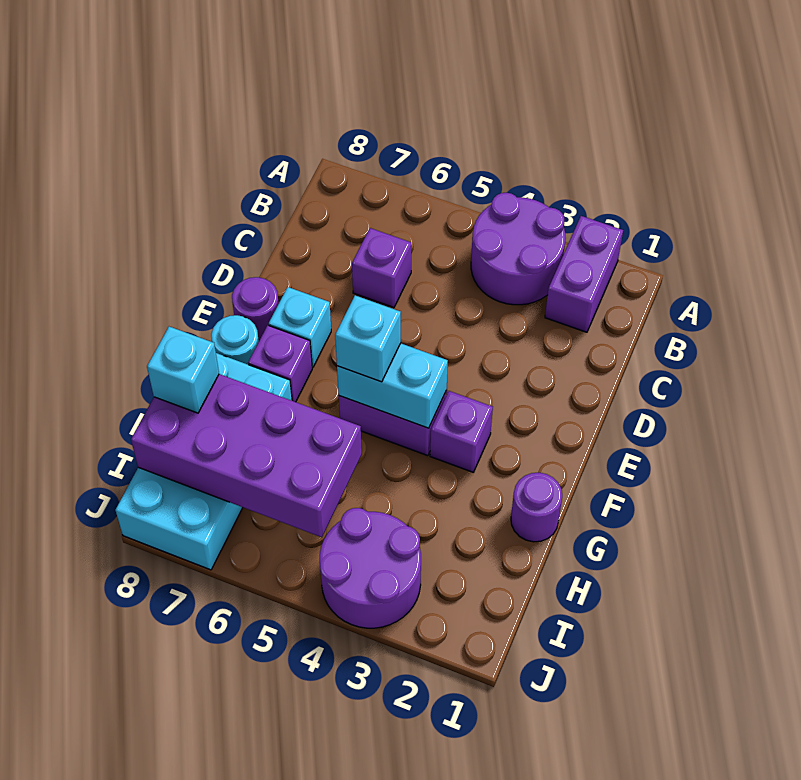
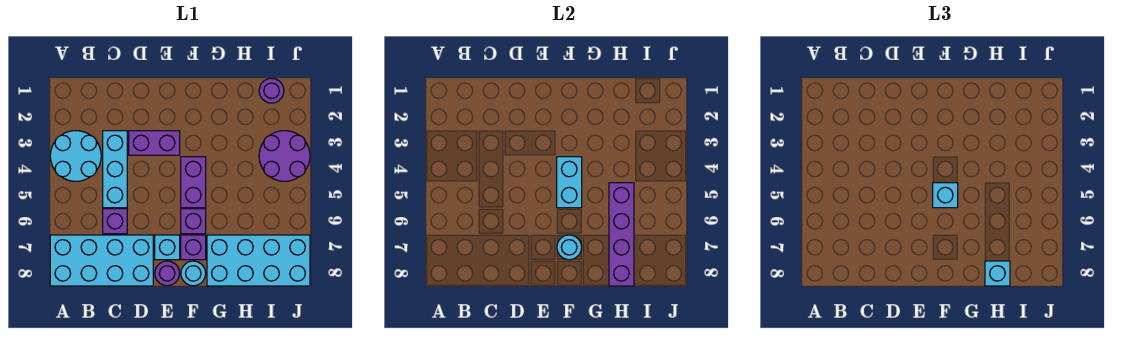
purple brick A2:B2 level 1 -> purple brick D3:E3 level 1
purple round brick A3:B4 level 1 -> cyan round brick A3:B4 level 1
none -> cyan brick A7:D8 level 1
none -> cyan brick C3:C5 level 1
purple brick F3 level 1 -> purple brick F6 level 1
none -> cyan round brick F7 level 2
purple round brick G1 level 1 -> purple round brick I1 level 1
purple brick H5:I8 level 2 -> purple brick H5:H8 level 2

